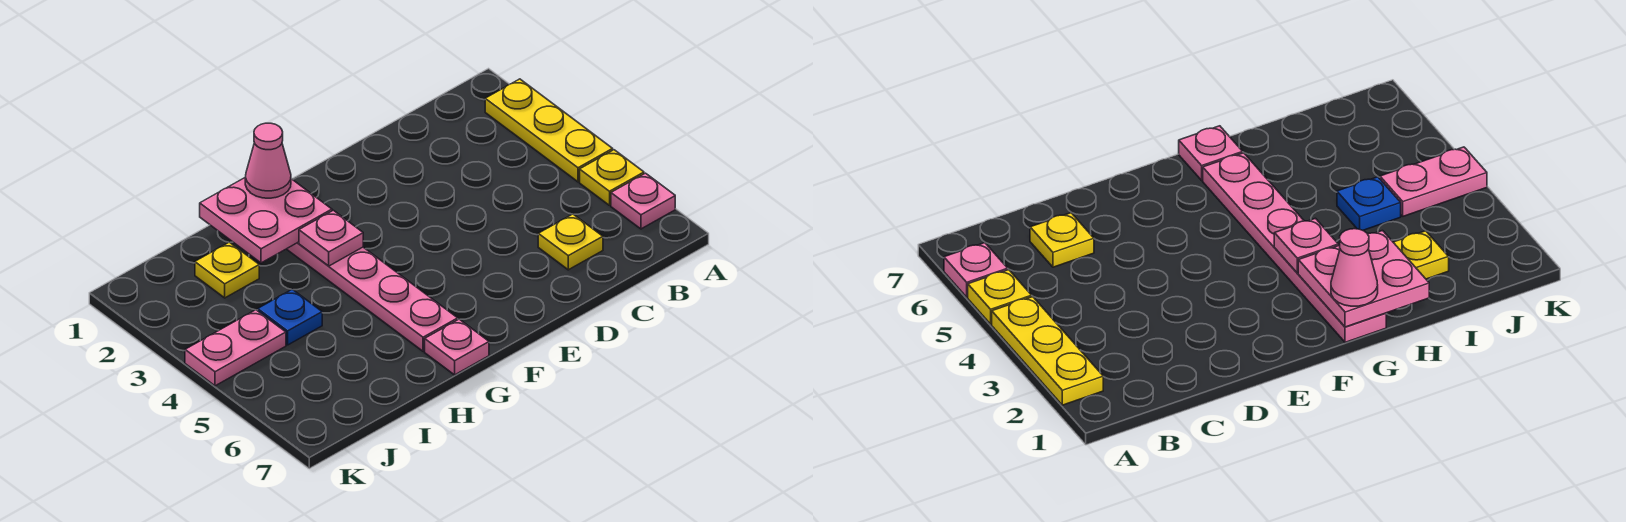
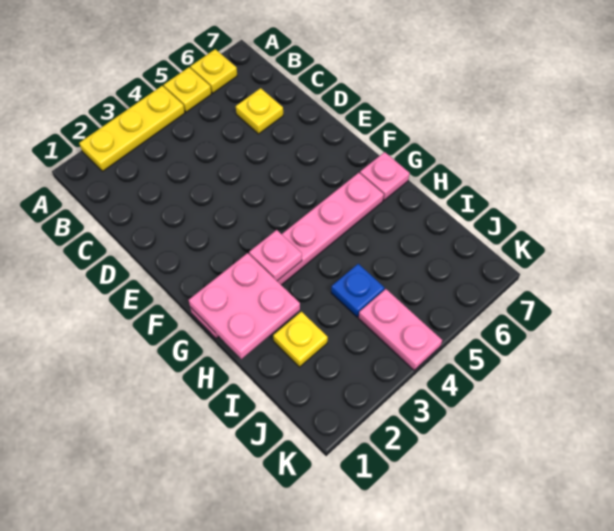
pink plate A6 level 1 -> yellow plate A6 level 1
pink cone G1 level 3 -> none

